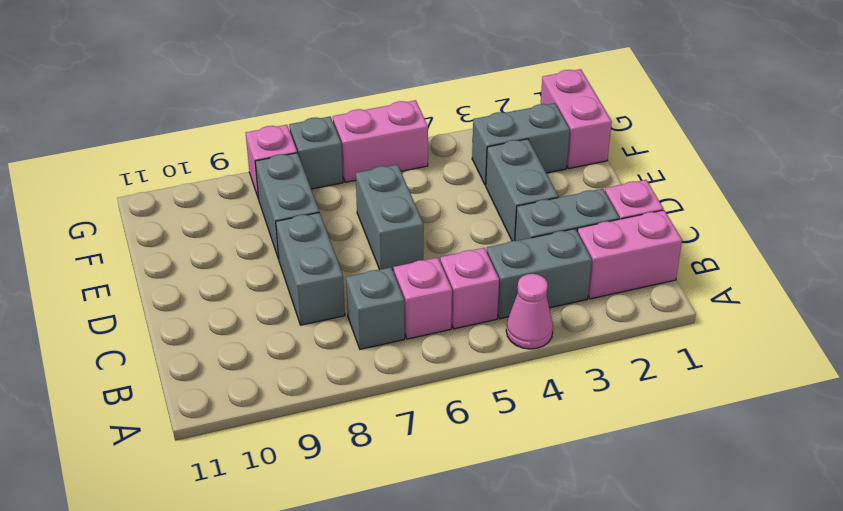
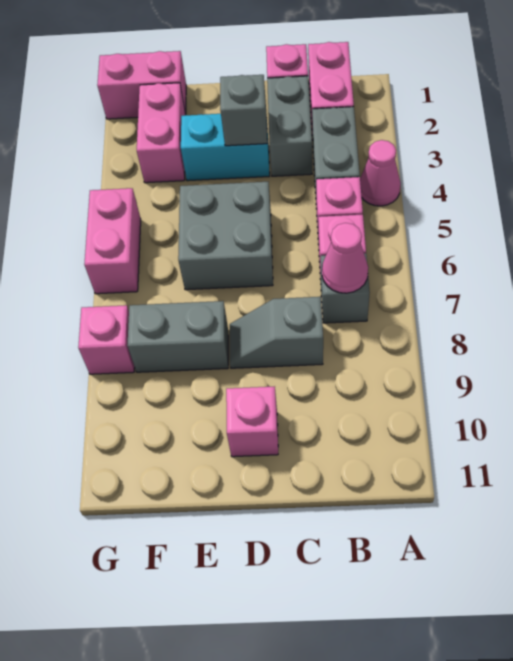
none -> pink cone B7 level 2
grey brick C8:D8 level 1 -> grey slope C8:D8 level 1 top C
grey brick D3:E3 level 1 -> cyan brick D3:E3 level 1
grey brick D6:E6 level 1 -> grey brick D5:E6 level 1
none -> pink brick D10 level 1
grey brick F2:F3 level 1 -> pink brick F2:F3 level 1
grey brick G7 level 1 -> grey brick D3 level 2

